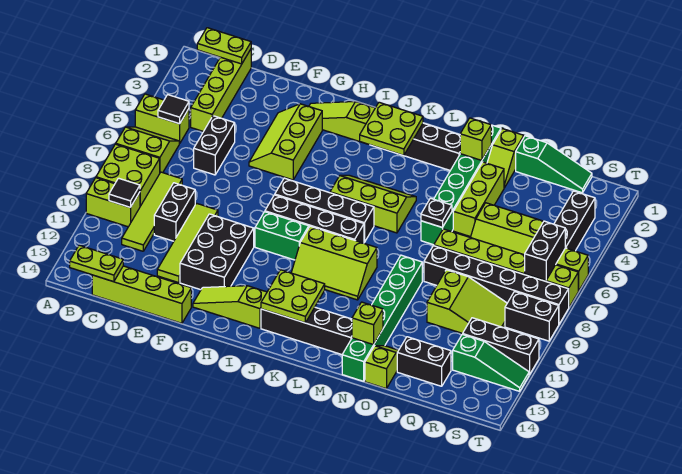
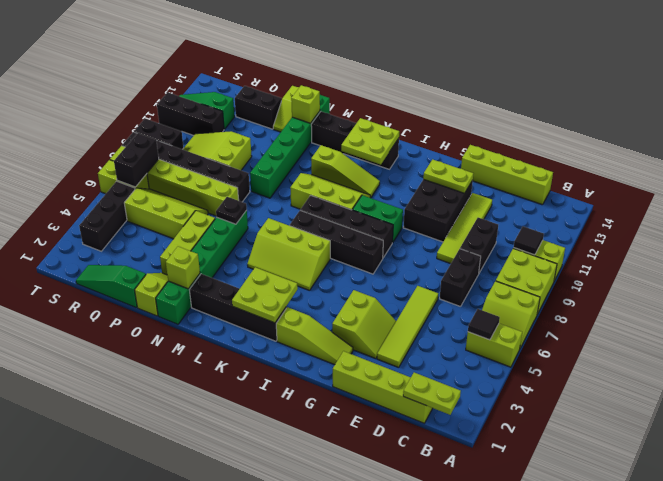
lime plate B14:C14 level 2 -> lime plate F12:G12 level 2
lime brick C1:C4 level 1 -> lime brick C1:F1 level 1
lime tile C8:C11 level 1 -> lime tile E3:E6 level 1
black brick D5:D6 level 1 -> black brick D7:D8 level 1
lime slope F3:G5 level 1 top G -> lime slope F3:G4 level 1 top G
lime slope G13:I13 level 1 top I -> lime slope J11:L11 level 1 top L

